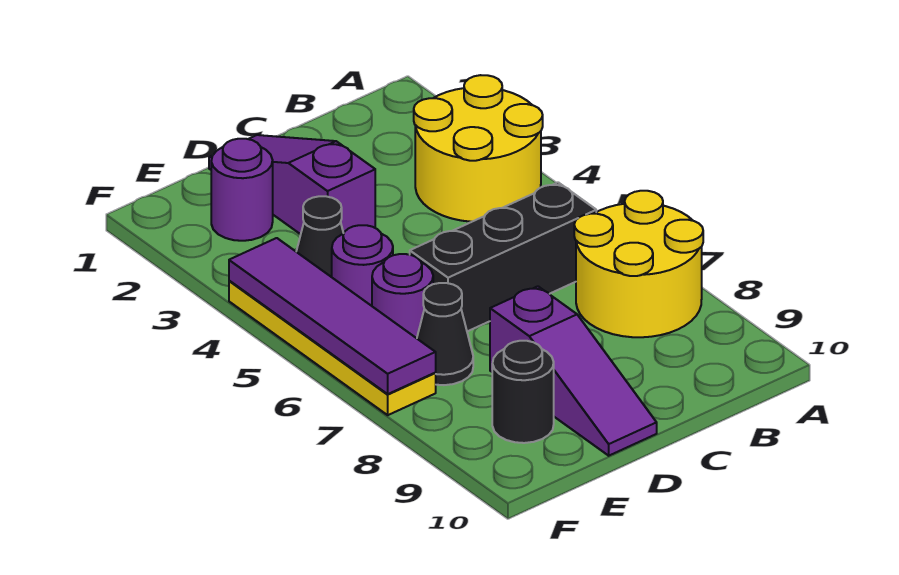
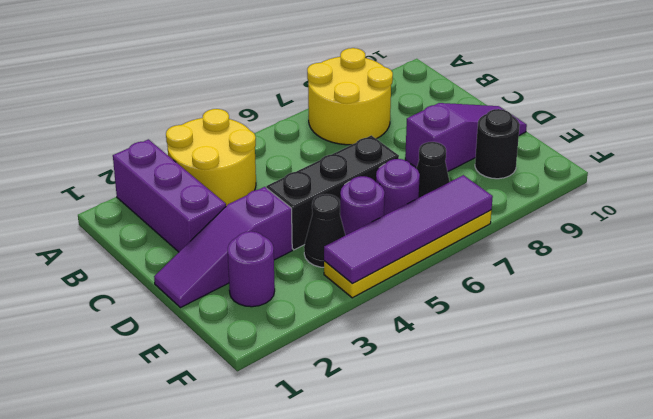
none -> purple brick A2:C2 level 1
black brick B6:D6 level 1 -> black brick D4:D6 level 1

